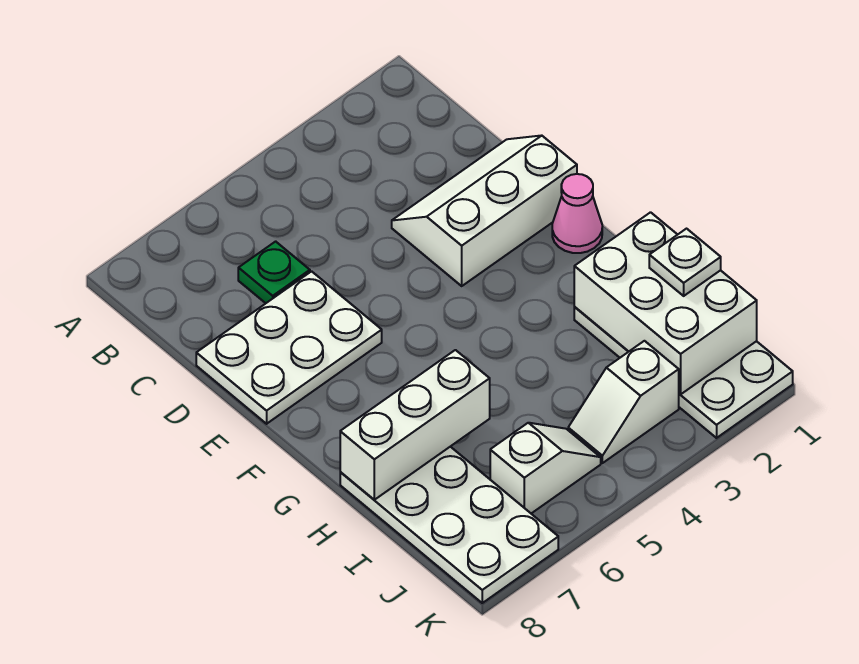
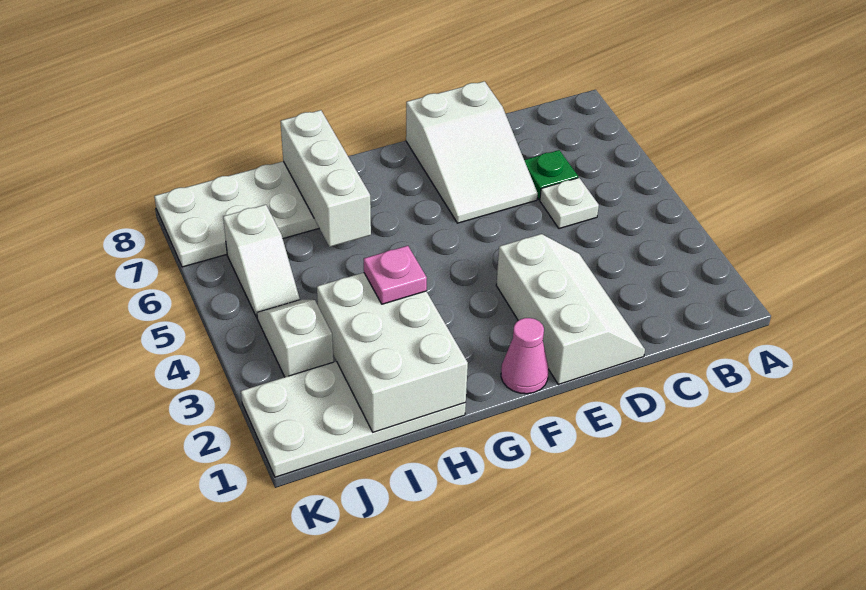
white plate D6:E8 level 1 -> white slope D6:E8 level 1 top 8
white brick H1:J2 level 2 -> white brick H1:I3 level 2
none -> pink plate H3 level 3
white plate I1 level 3 -> white plate C5 level 1

